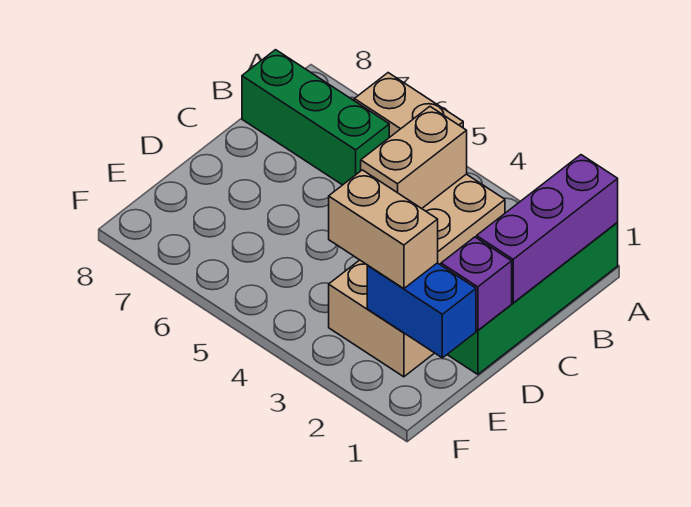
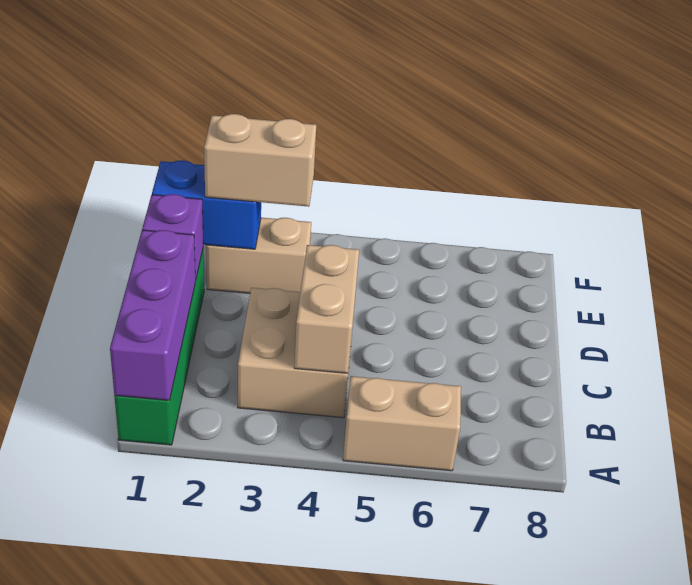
green brick B6:B8 level 1 -> none

